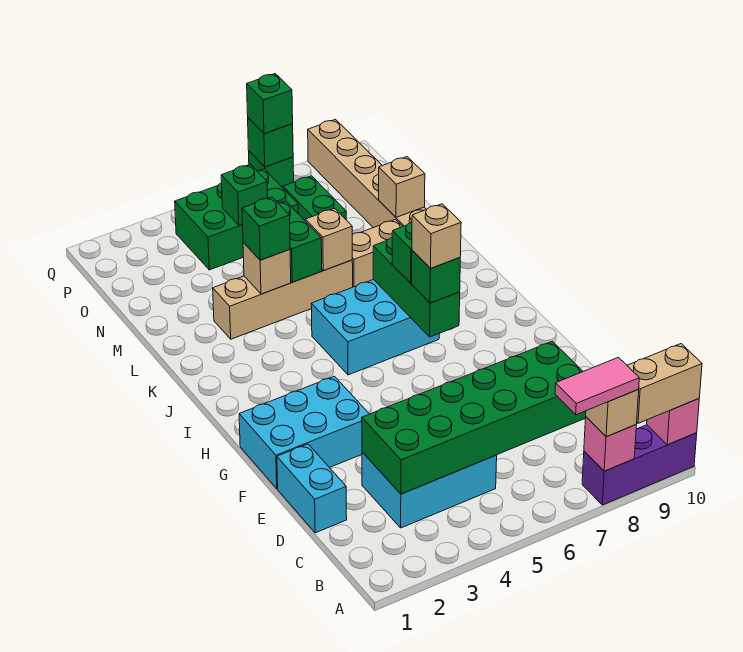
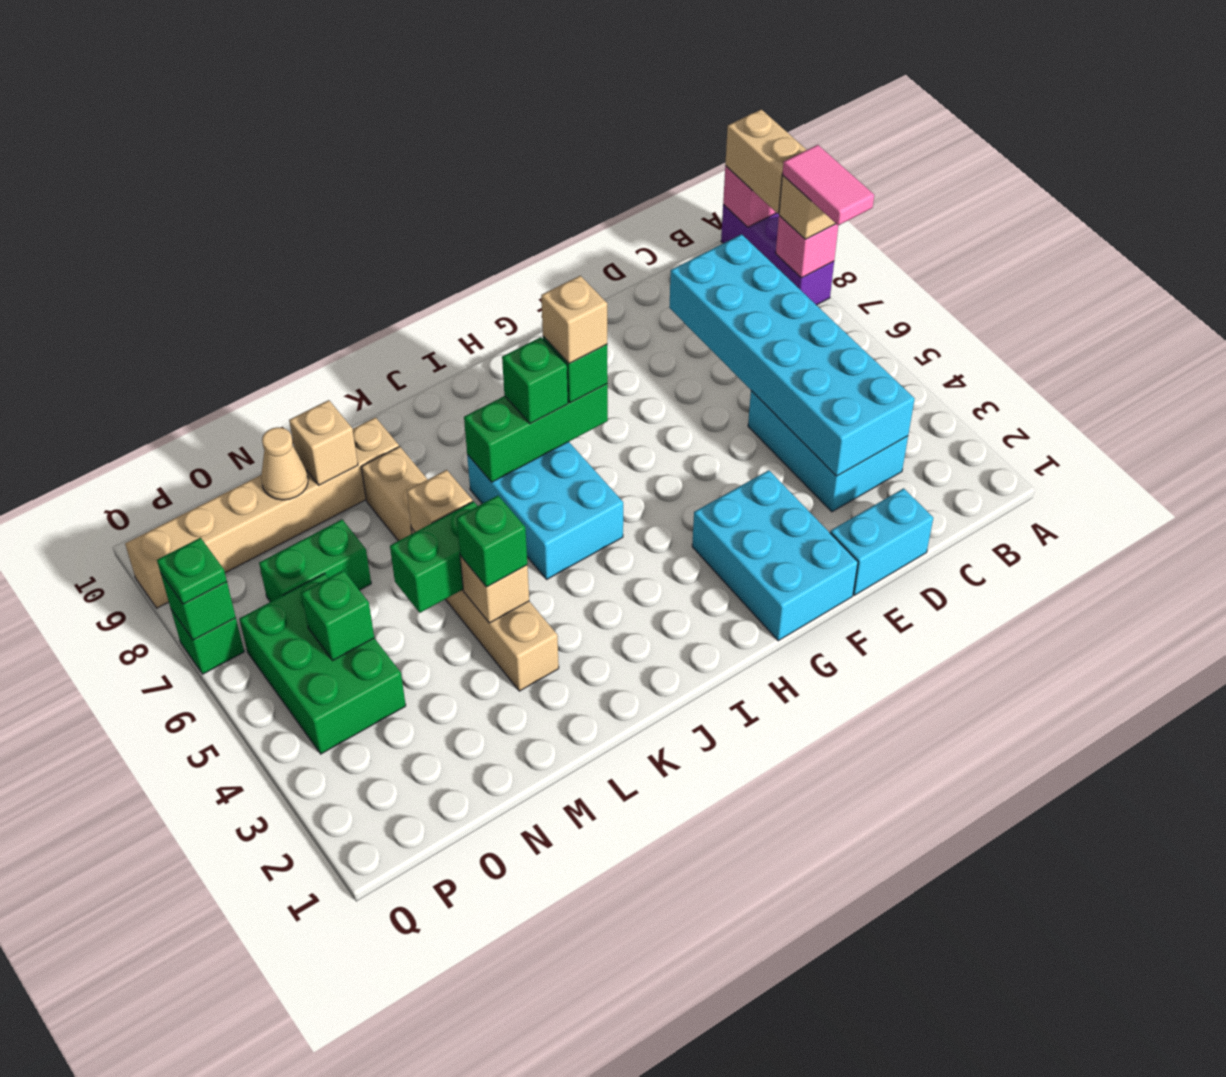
green brick C3:D8 level 2 -> cyan brick C3:D8 level 2
none -> tan cone N9 level 2
green brick Q7 level 3 -> green plate Q7 level 3

